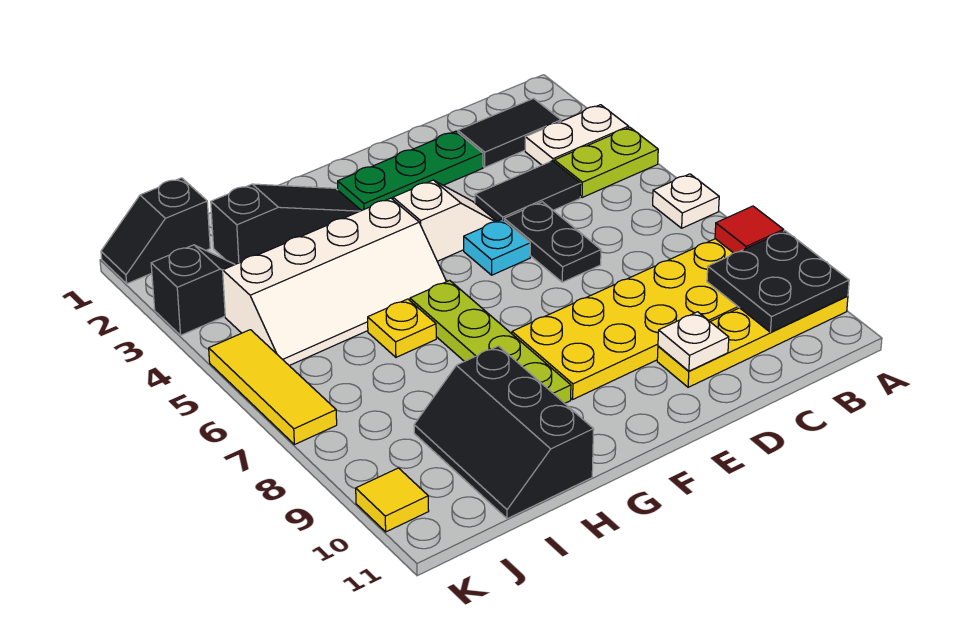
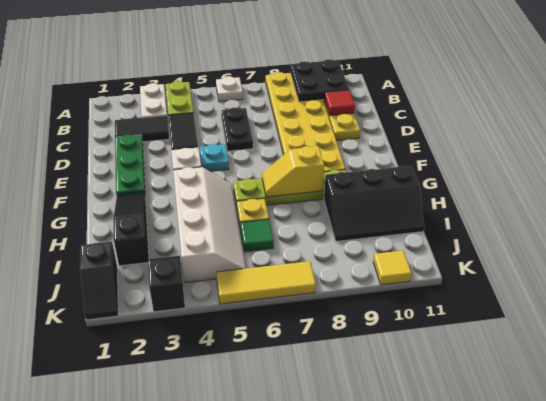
red tile A8 level 2 -> red tile C10 level 2
black tile B2:C2 level 1 -> black tile C2:C3 level 1
black plate D5:D6 level 1 -> black plate C6:D6 level 1
white plate D10 level 2 -> none
none -> yellow slope G7:G8 level 2 top 8
none -> green tile I6 level 1

